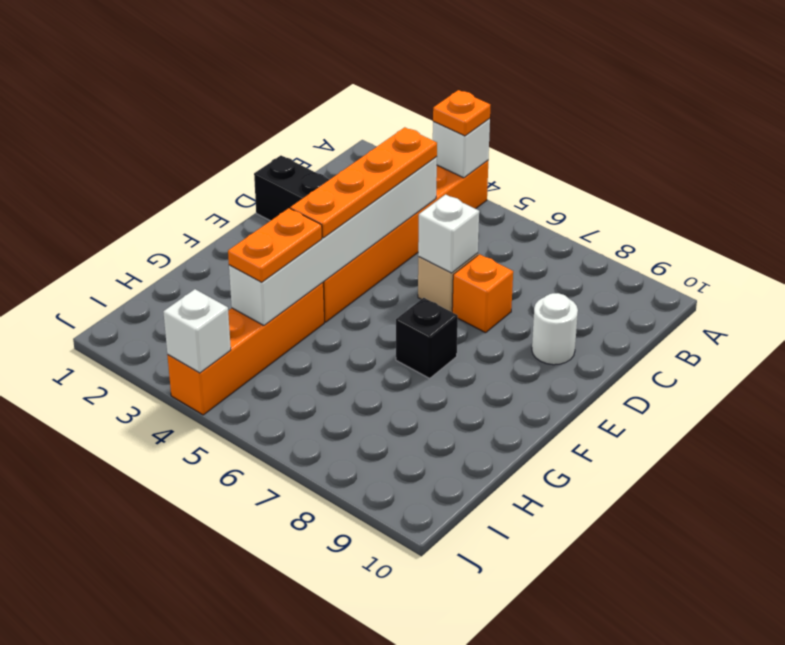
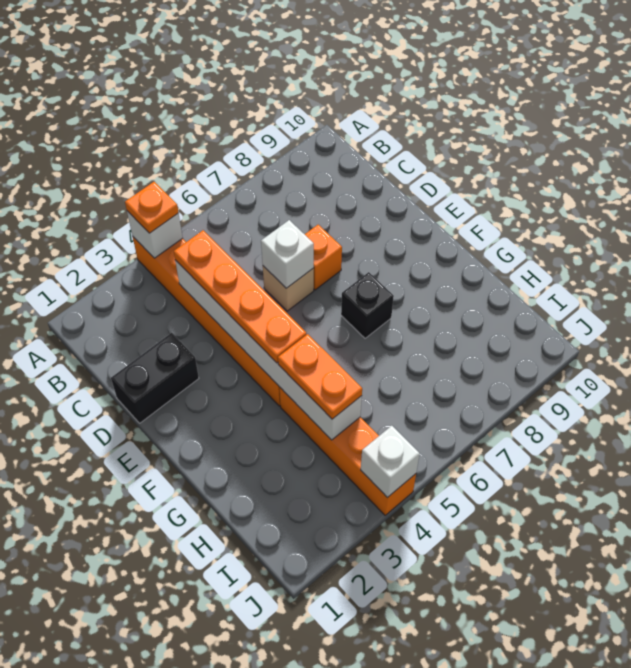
white round brick D9 level 1 -> none

